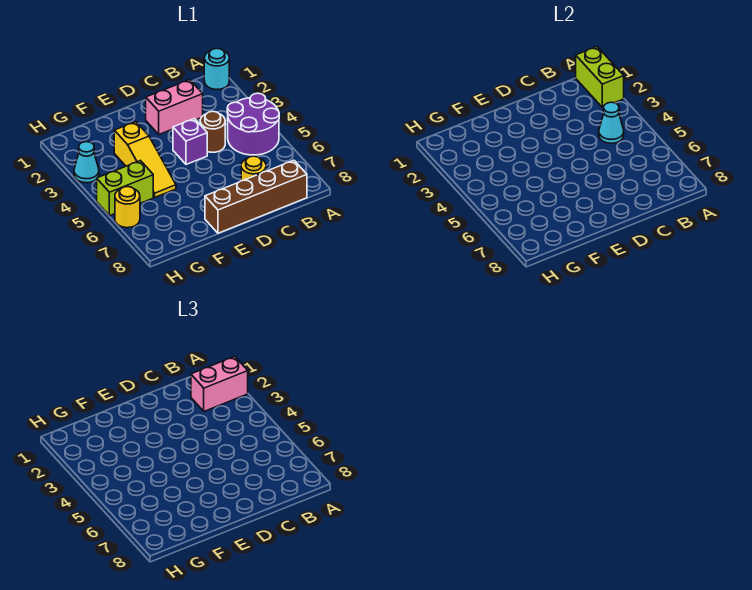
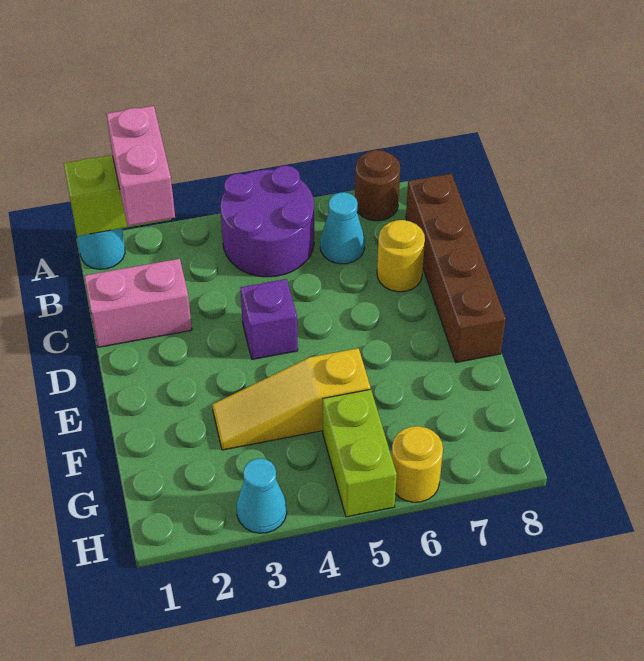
cyan cone B4 level 2 -> cyan cone B6 level 1
pink brick C2:D2 level 1 -> pink brick C1:C2 level 1
brown round brick C4 level 1 -> brown round brick A7 level 1
yellow slope F3:F5 level 1 top 3 -> yellow slope F3:F5 level 1 top 5

